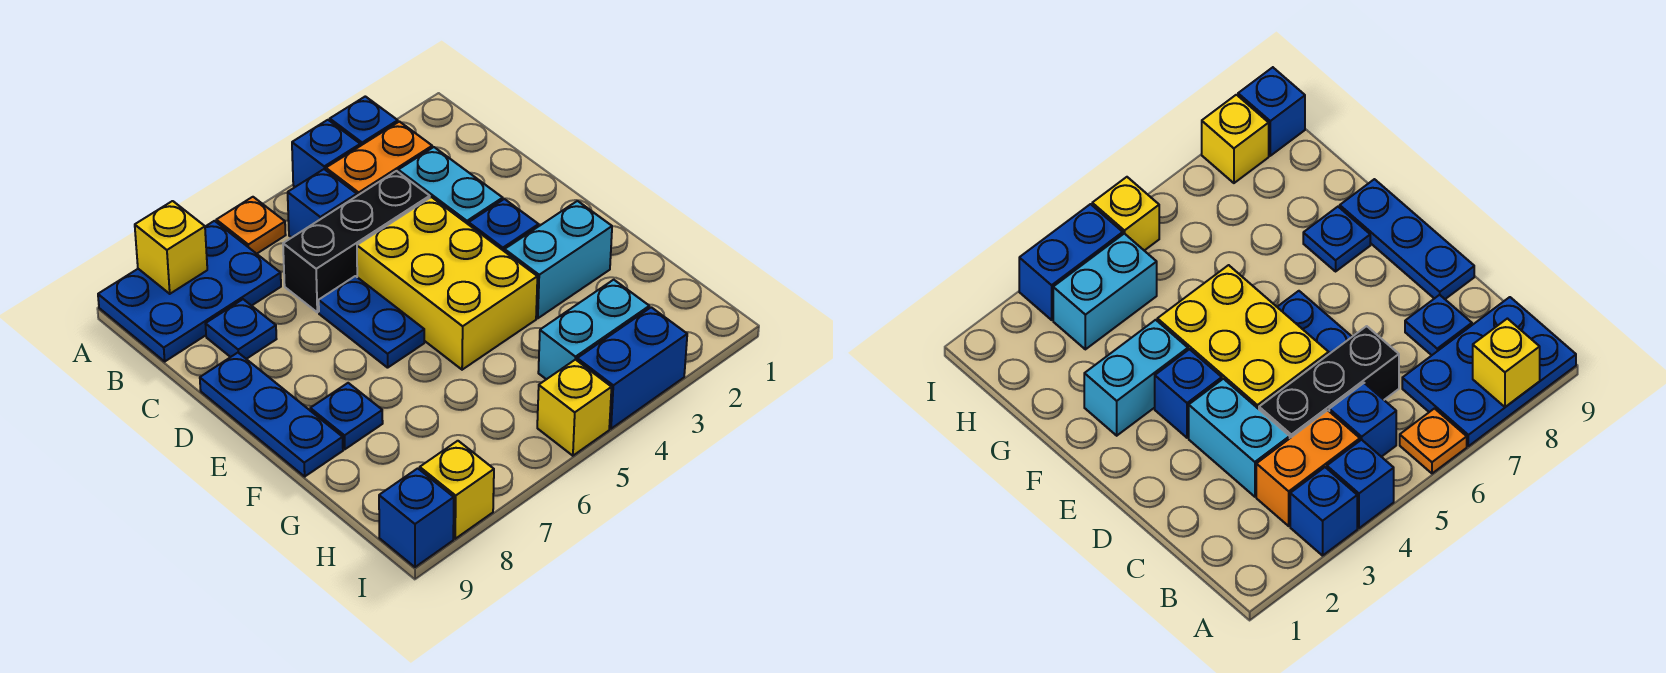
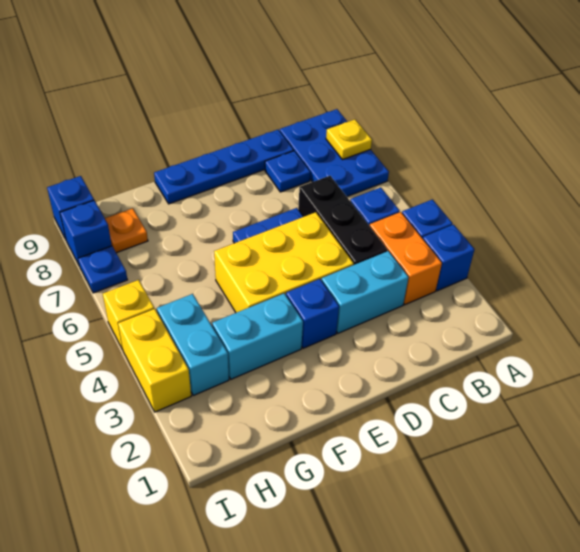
orange plate A6 level 1 -> orange plate H8 level 1
yellow brick A8 level 2 -> yellow plate A8 level 2
blue plate D9:F9 level 1 -> blue plate C9:F9 level 1
cyan brick F2:F3 level 1 -> cyan brick F3:G3 level 1
blue plate F8 level 1 -> blue plate I7 level 1
blue brick I3:I4 level 1 -> yellow brick I3:I4 level 1
yellow brick I8 level 1 -> blue brick I8 level 1

